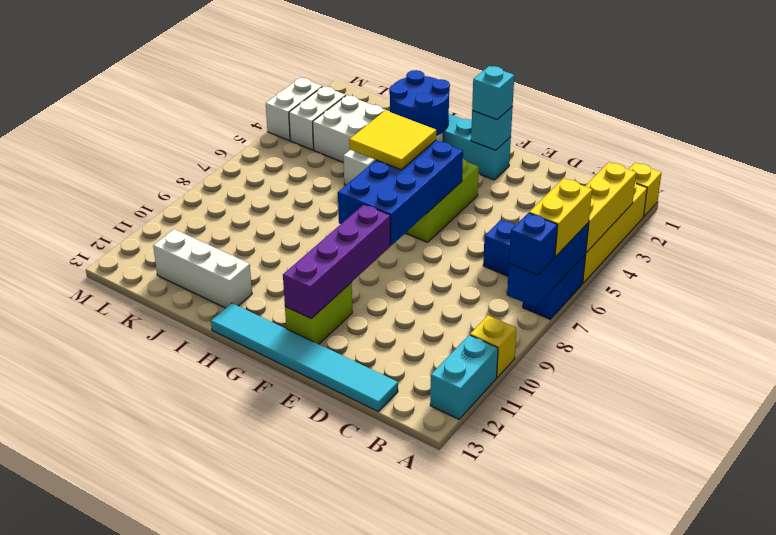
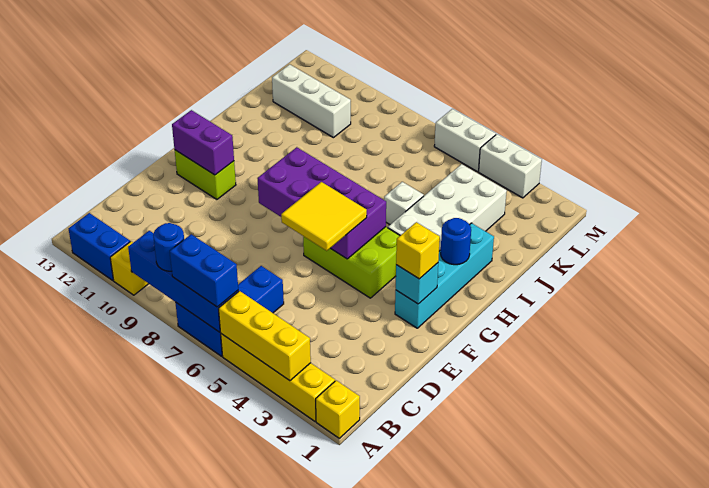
blue brick A6:A8 level 2 -> blue brick A6:A9 level 2
yellow brick A6:A7 level 3 -> blue brick A6:A7 level 3
blue brick A8 level 3 -> blue round brick A8 level 3
cyan brick A11:A12 level 1 -> blue brick A11:A12 level 1
cyan tile C13:H13 level 1 -> none
cyan brick F2 level 3 -> yellow brick F2 level 3
blue brick F5:G8 level 2 -> purple brick F5:G8 level 2
purple brick F9:F12 level 2 -> purple brick F11:F12 level 2
yellow tile G5:H6 level 3 -> yellow tile E5:F6 level 3
blue round brick H2:I3 level 2 -> blue round brick H2 level 2
white brick I12:K12 level 1 -> white brick K10:K12 level 1
white brick L3:L4 level 1 -> white brick M5:M6 level 1

